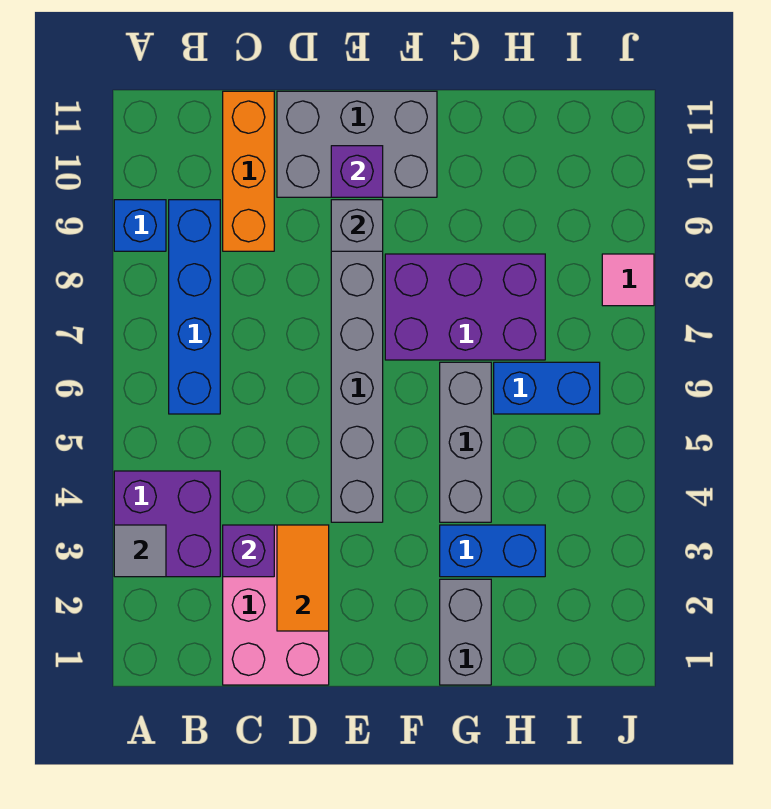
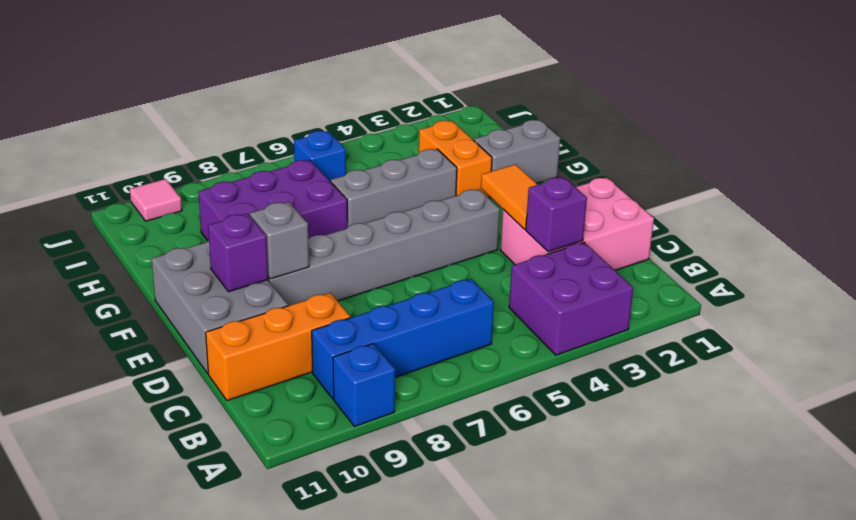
grey tile A3 level 2 -> none
orange tile D2:D3 level 2 -> orange tile D3:E3 level 2
purple brick F7:H8 level 1 -> purple brick G7:H9 level 1
blue brick G3:H3 level 1 -> orange brick G3:H3 level 1
blue brick H6:I6 level 1 -> blue brick I6 level 1
pink tile J8 level 1 -> pink tile J10 level 1

